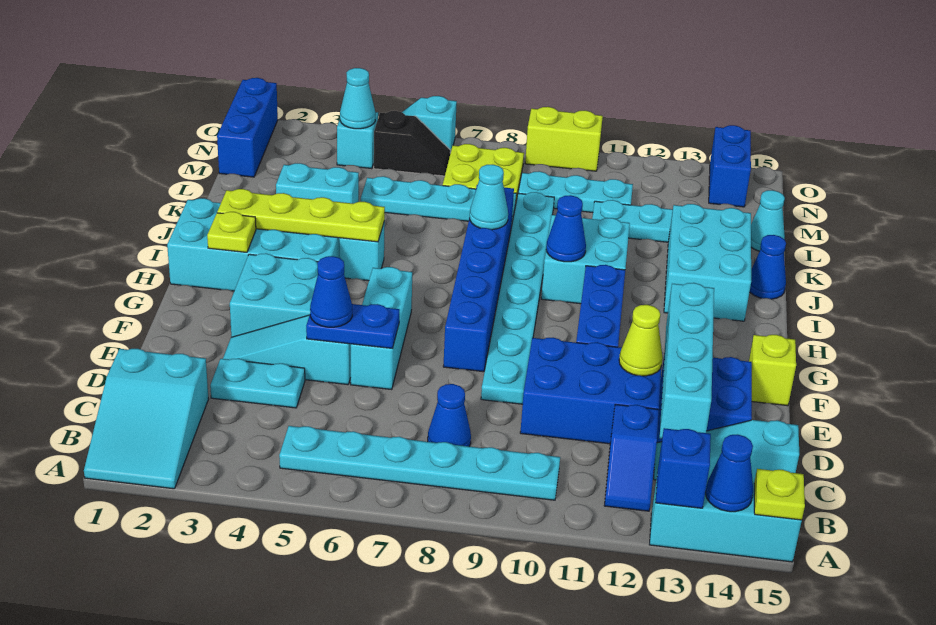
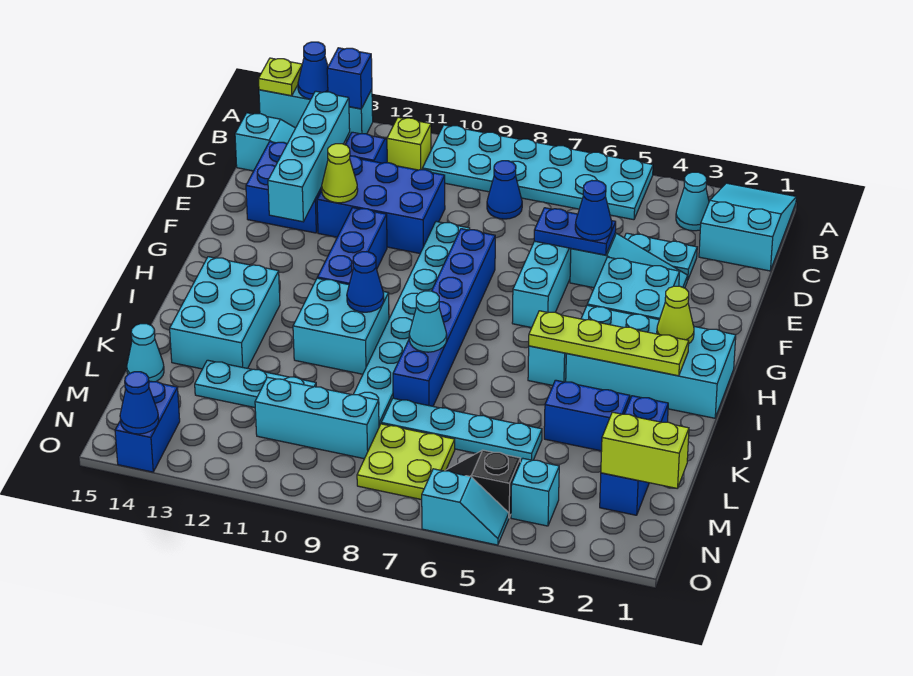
cyan plate B5:B10 level 1 -> cyan plate A5:B10 level 1
lime brick F15 level 1 -> lime brick B11 level 1
lime plate H2 level 2 -> lime cone H2 level 2
blue cone J15 level 1 -> blue cone O14 level 2
cyan brick K3:K4 level 1 -> blue brick K3:K4 level 1
blue brick M1:O1 level 1 -> blue brick K2:M2 level 1
cyan plate M9:M11 level 1 -> cyan brick M9:M11 level 1
cyan cone N4 level 2 -> cyan cone B3 level 1
lime brick O9:O10 level 1 -> lime brick M1:M2 level 2

